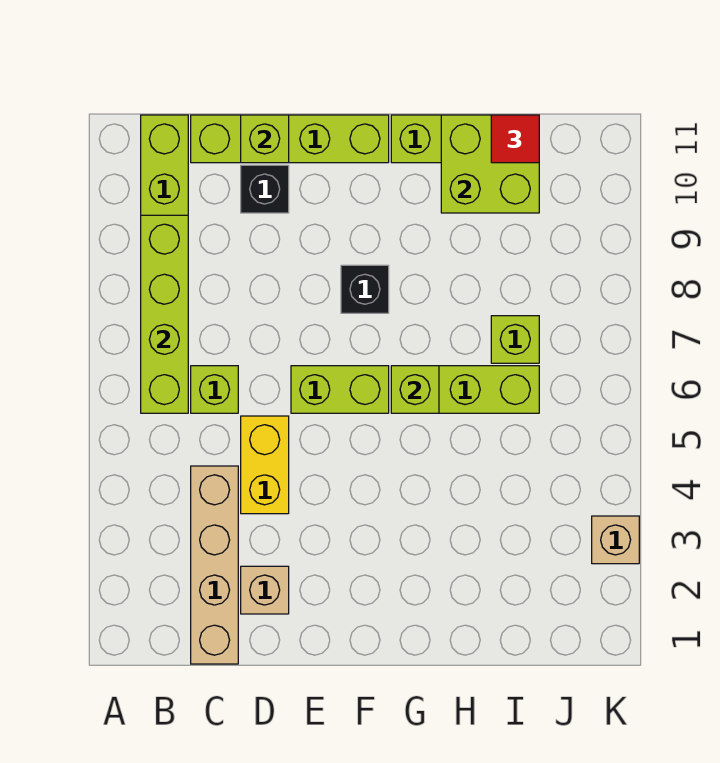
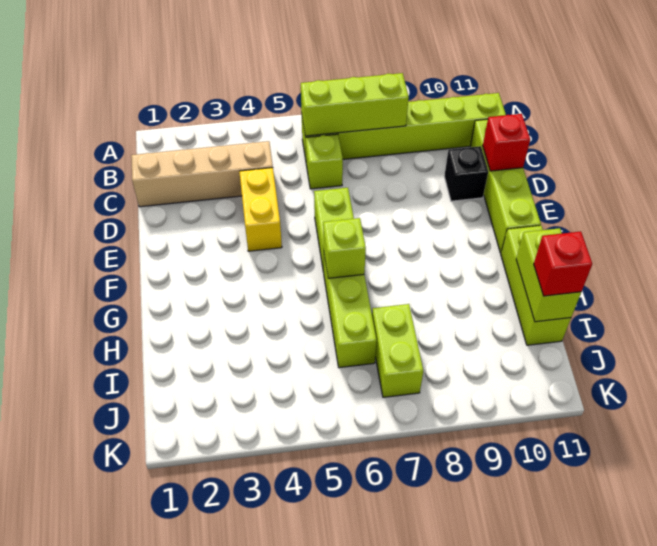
lime brick B6:B9 level 2 -> lime brick B6:B8 level 2
tan brick D2 level 1 -> none
yellow brick D4:D5 level 1 -> yellow brick D4:E4 level 1
lime brick D11 level 2 -> red brick D11 level 2
black brick F8 level 1 -> none
lime brick H10:I11 level 2 -> lime brick H11:I11 level 2
lime brick I7 level 1 -> lime brick I7:J7 level 1
red tile I11 level 3 -> red brick I11 level 3
tan brick K3 level 1 -> none

